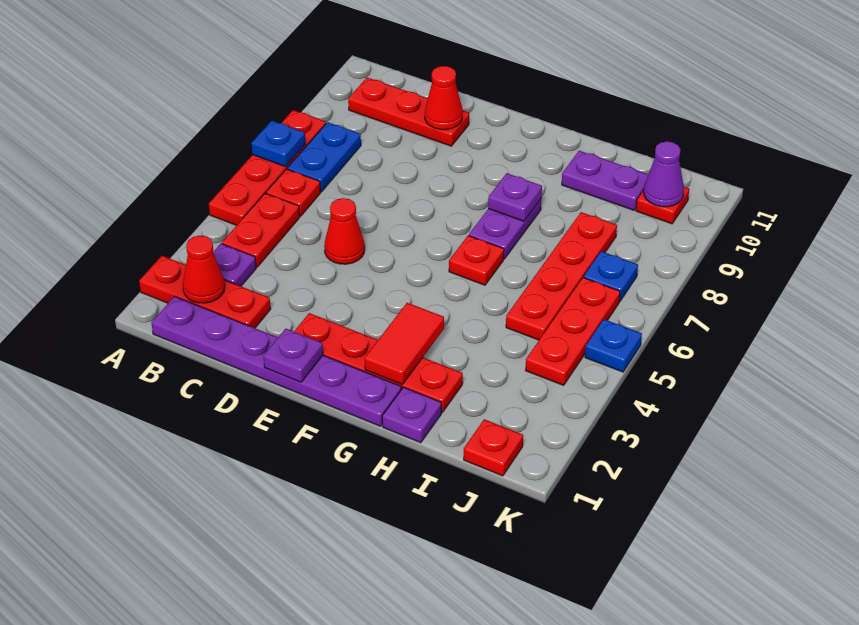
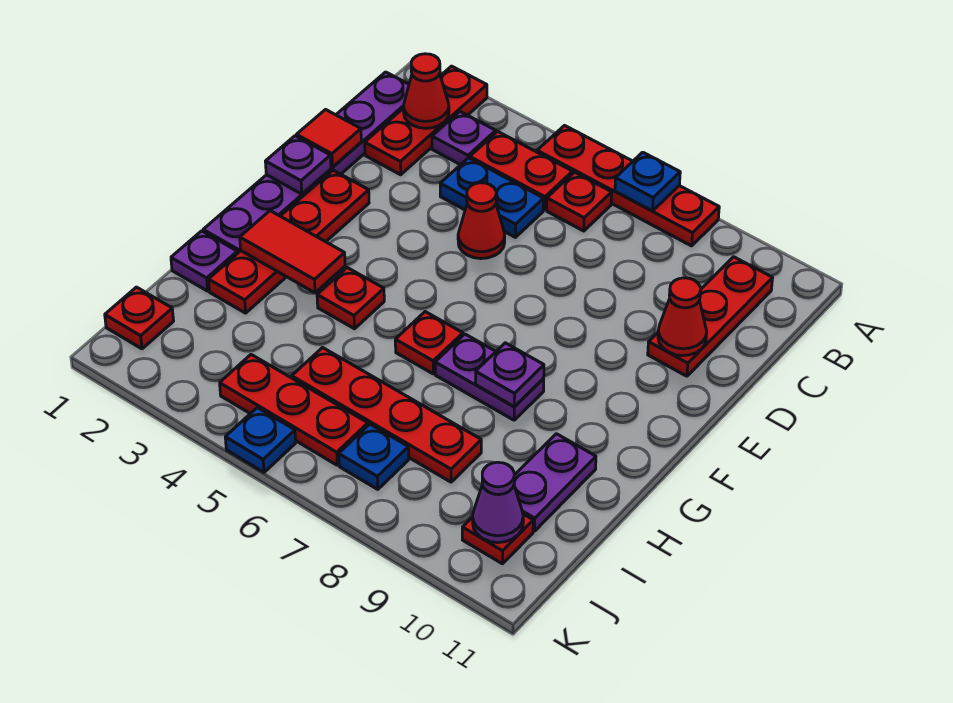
blue plate B7:B8 level 1 -> blue plate C4:C5 level 1
none -> red tile D1 level 2
none -> red plate G4 level 1

